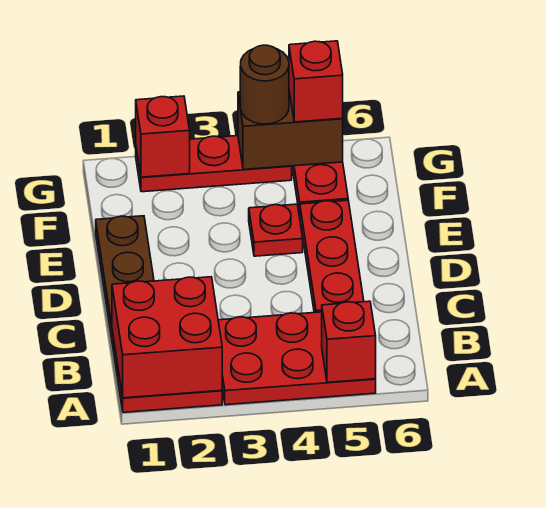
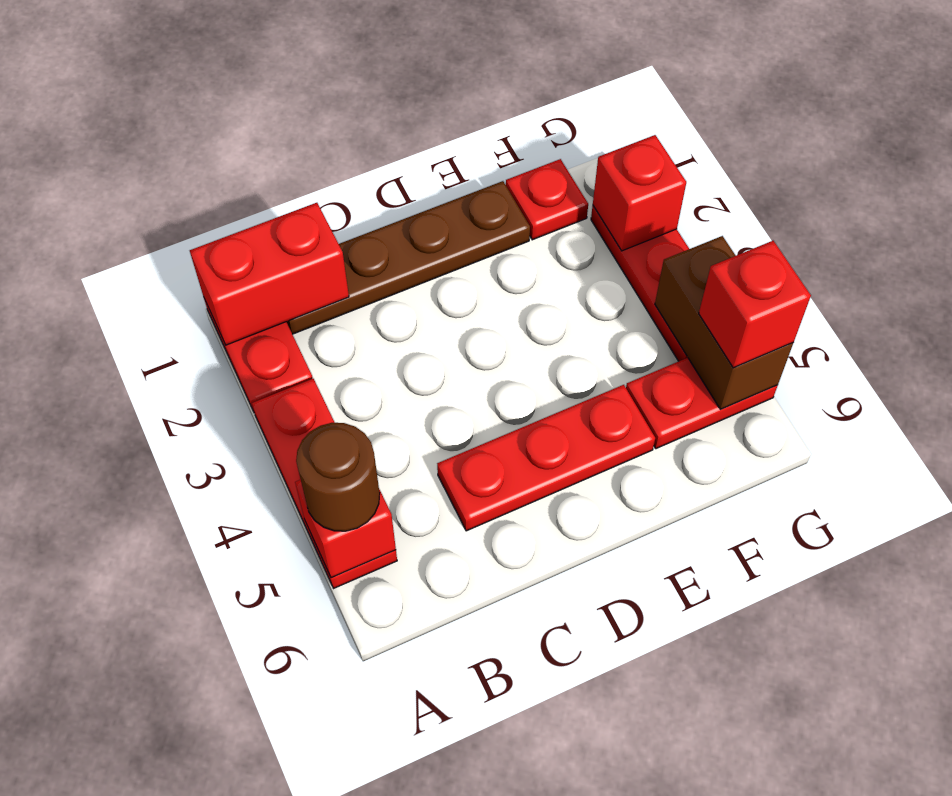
red brick A1:B2 level 2 -> red brick A1:B1 level 2
red plate A3:B5 level 1 -> red plate A3:A5 level 1
red plate E4 level 1 -> red plate F1 level 1
brown round brick G4 level 3 -> brown round brick A5 level 3

